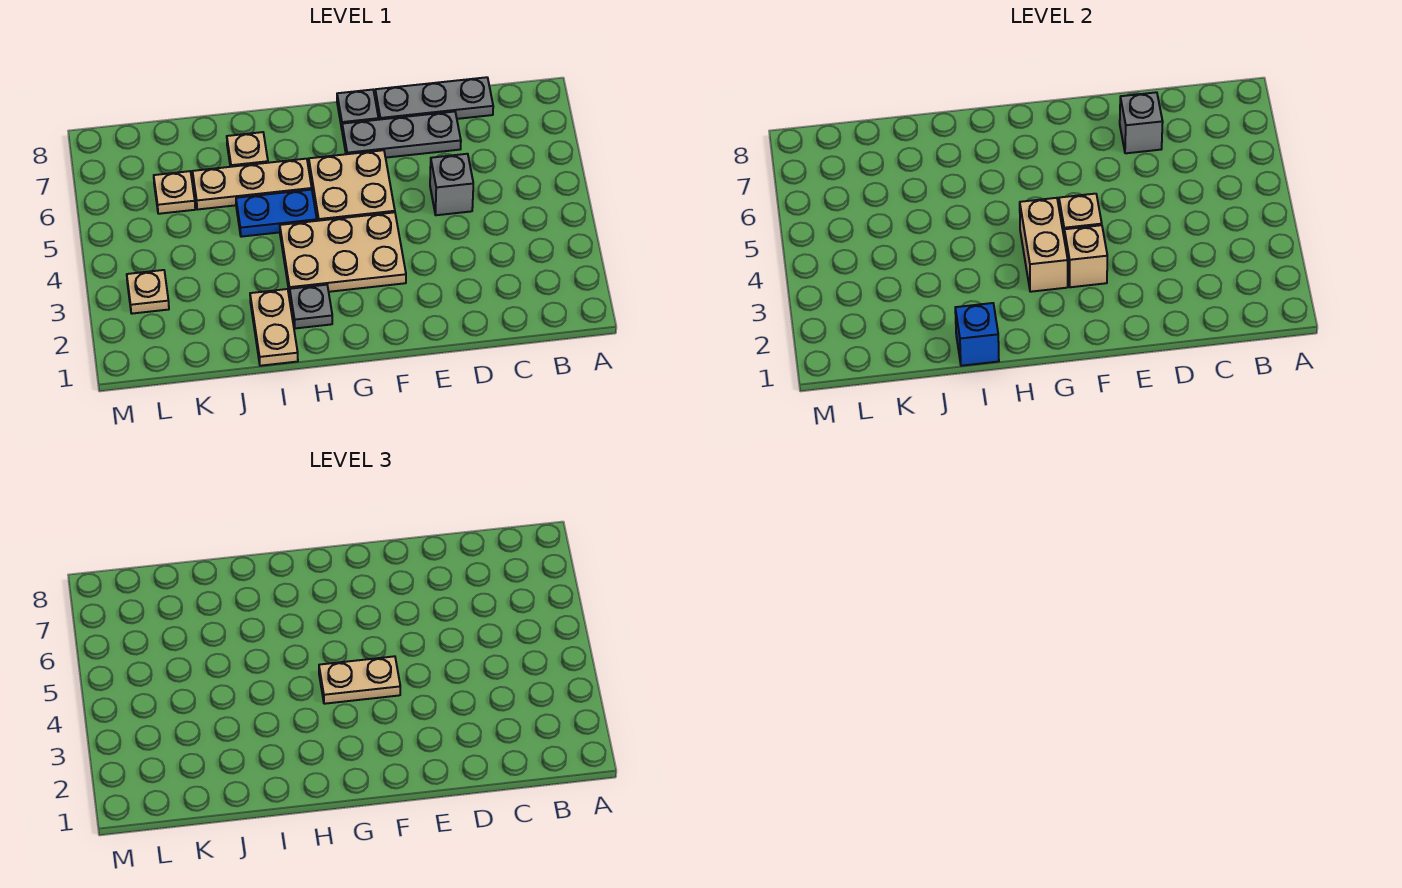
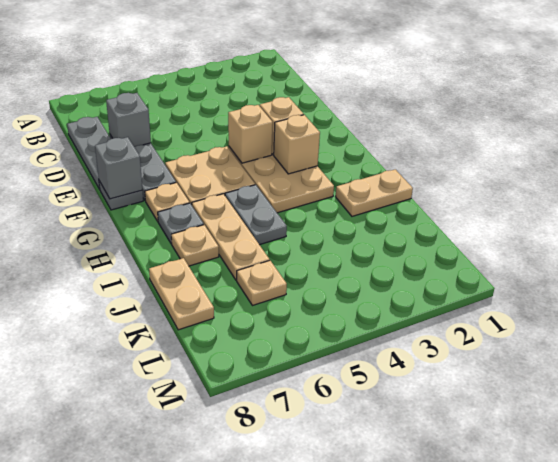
grey brick D5 level 1 -> grey brick F8 level 2
tan plate F4:G4 level 3 -> tan plate J8:K8 level 1
tan brick G3:G4 level 2 -> tan brick G3 level 2
grey plate H2 level 1 -> grey plate H7 level 1
blue plate H5:I5 level 1 -> grey plate H5:I5 level 1
blue brick I1 level 2 -> none
tan plate L3 level 1 -> tan plate G7 level 1

